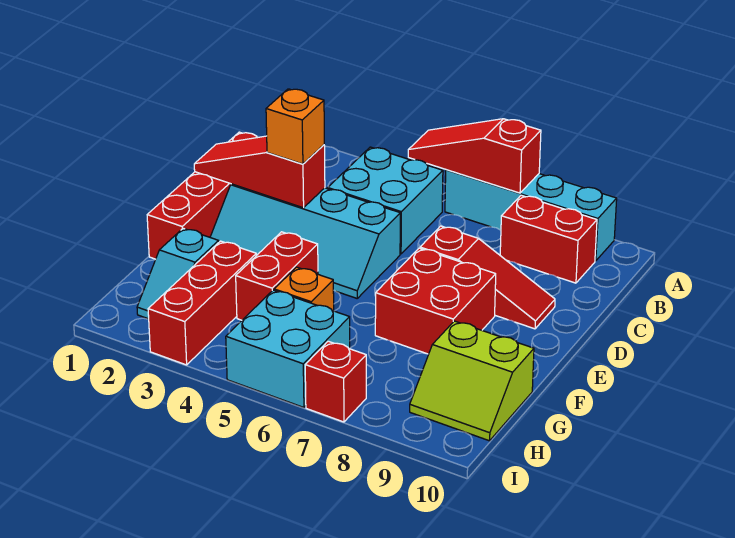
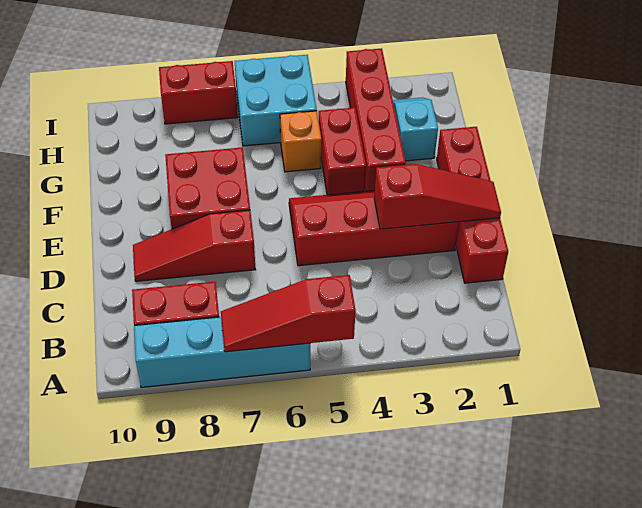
red slope A5:A7 level 2 top 7 -> red slope A5:A7 level 2 top 5
cyan brick B4:C5 level 1 -> none
cyan slope D2:E5 level 1 top D -> red slope D2:E5 level 1 top D
orange brick D3 level 3 -> none
red brick G3:I3 level 1 -> red brick F3:I3 level 1
lime slope G9:H10 level 1 top G -> none
red brick I7 level 1 -> red brick I7:I8 level 1

